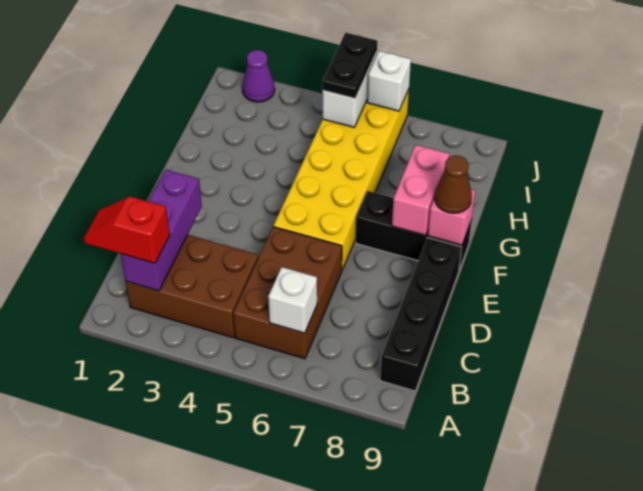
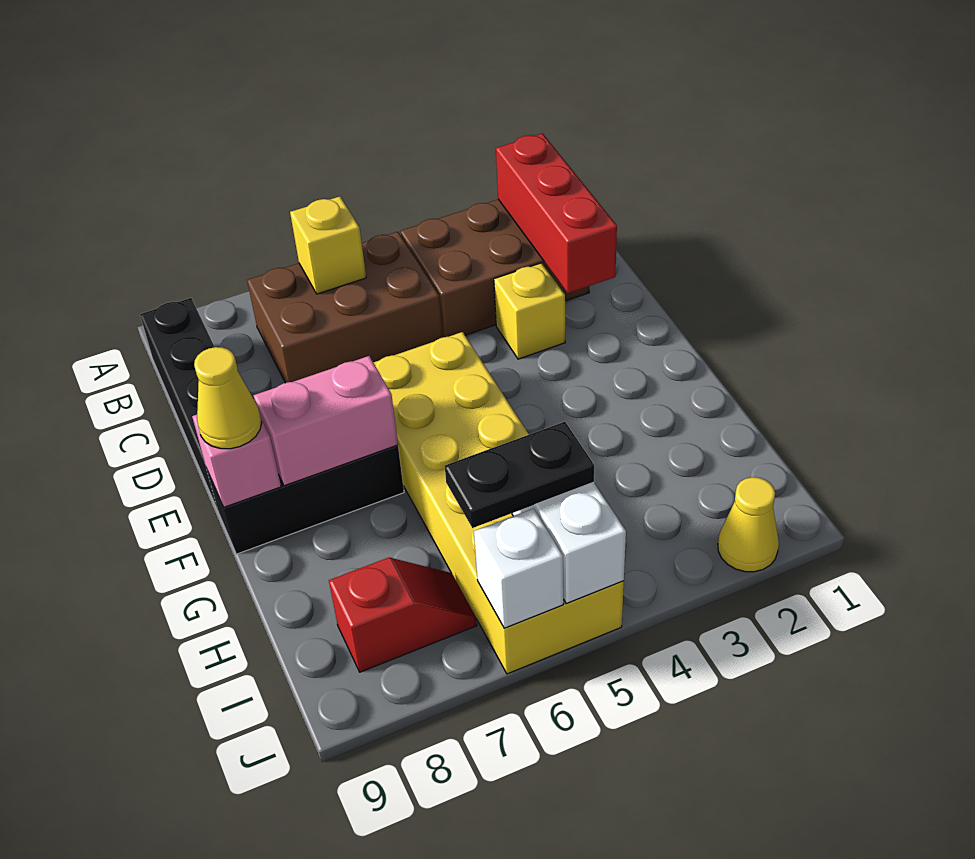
red slope B1:B2 level 3 top 2 -> red slope I7:I8 level 1 top 8
purple brick B2:D2 level 2 -> red brick B2:D2 level 2
brown brick B5:D6 level 1 -> brown brick B5:C7 level 1
white brick B6 level 2 -> yellow brick B6 level 2
none -> yellow brick D3 level 1
pink brick F8:G8 level 2 -> pink brick F7:F8 level 2
brown cone F9 level 3 -> yellow cone F9 level 3
black plate I5:J5 level 3 -> black plate I5:I6 level 3
purple cone J2 level 1 -> yellow cone J2 level 1

